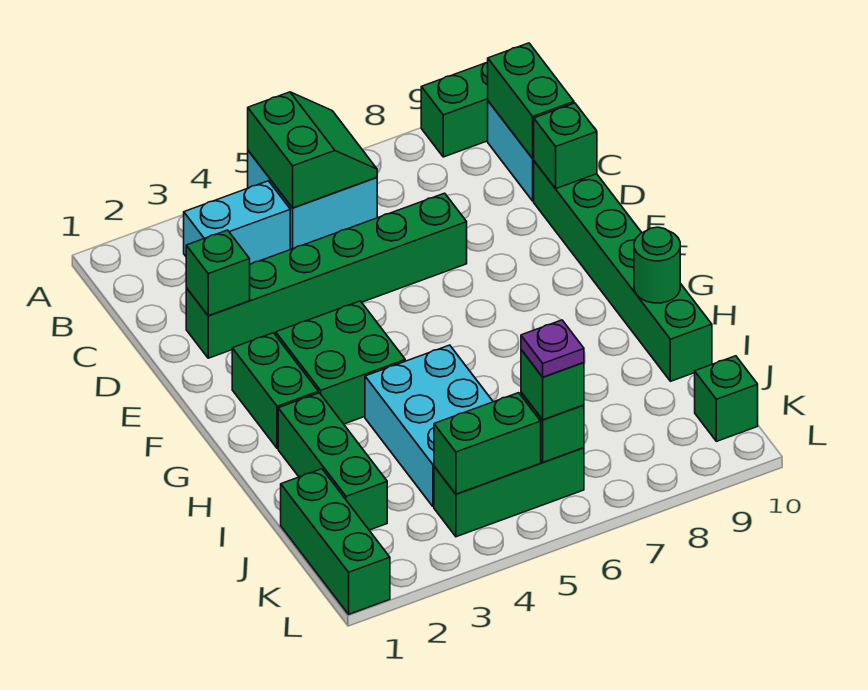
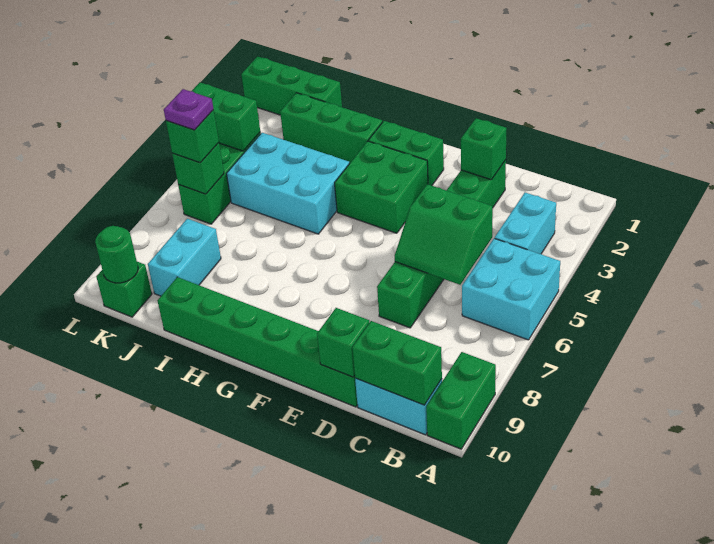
green slope A5:B6 level 2 top 5 -> green slope C5:D6 level 2 top 5
green round brick H10 level 2 -> green round brick K10 level 2
none -> cyan brick J8:J9 level 1
green brick K4:K5 level 2 -> green brick K4:L4 level 2

